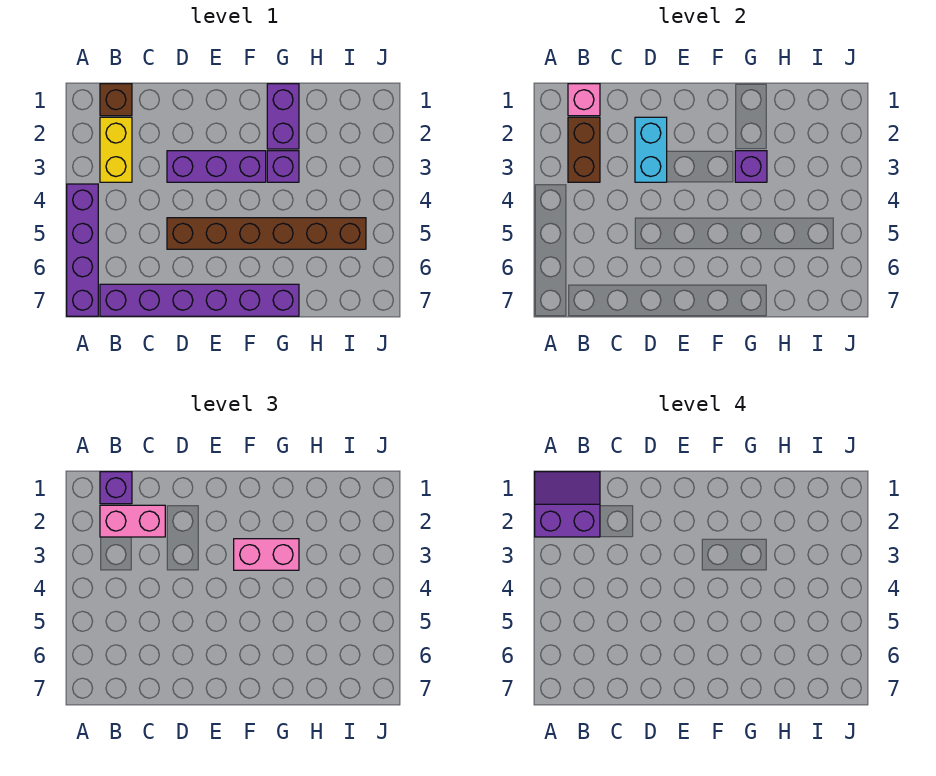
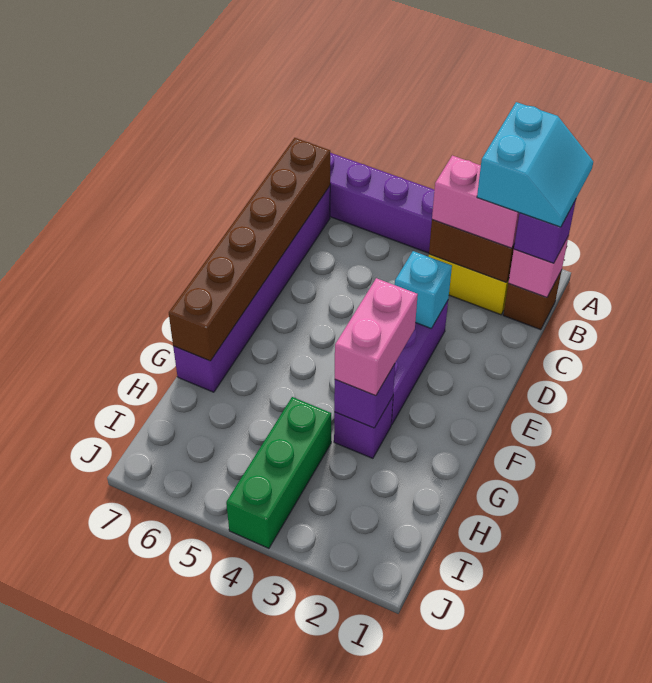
purple slope A1:B2 level 4 top 2 -> cyan slope A1:B2 level 4 top 2
pink brick B2:C2 level 3 -> pink brick B2:B3 level 3
cyan brick D2:D3 level 2 -> cyan brick D3 level 2
brown brick D5:I5 level 1 -> brown brick B7:G7 level 2
purple brick G1:G2 level 1 -> none
none -> green brick H4:J4 level 1

